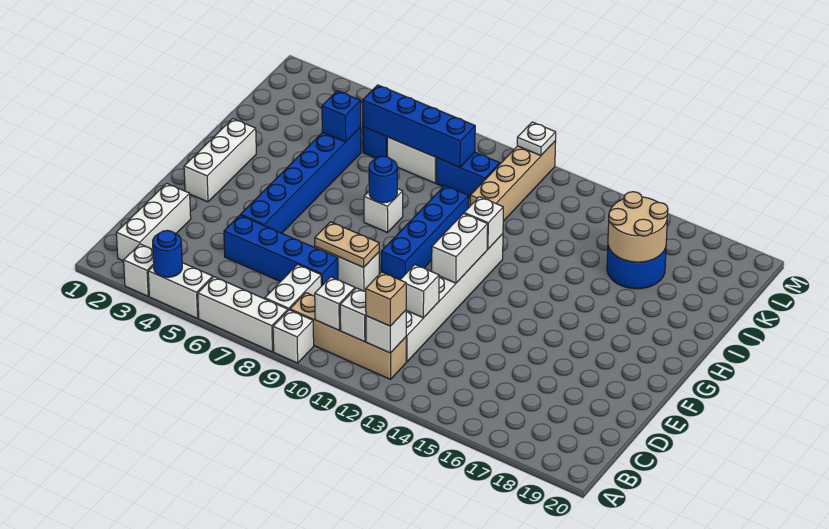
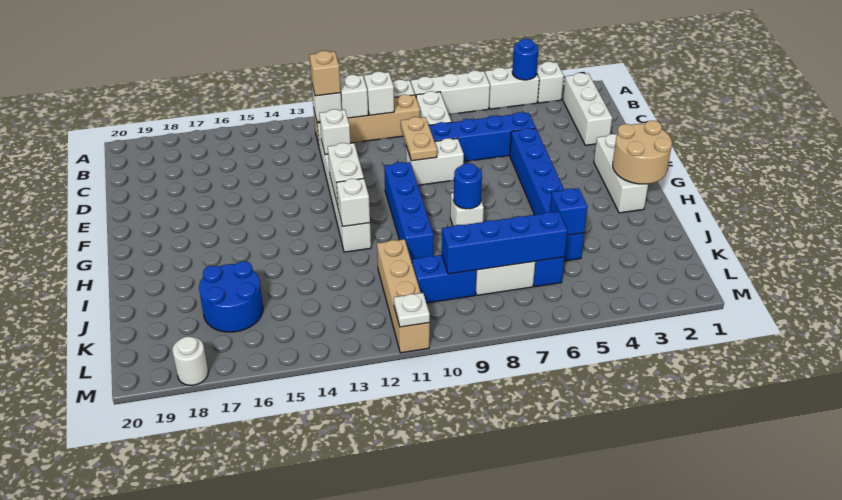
tan plate E8:E9 level 2 -> tan plate D9:E9 level 2
tan round brick J16:K17 level 2 -> tan round brick G1:H2 level 2
none -> white round brick M18 level 1

